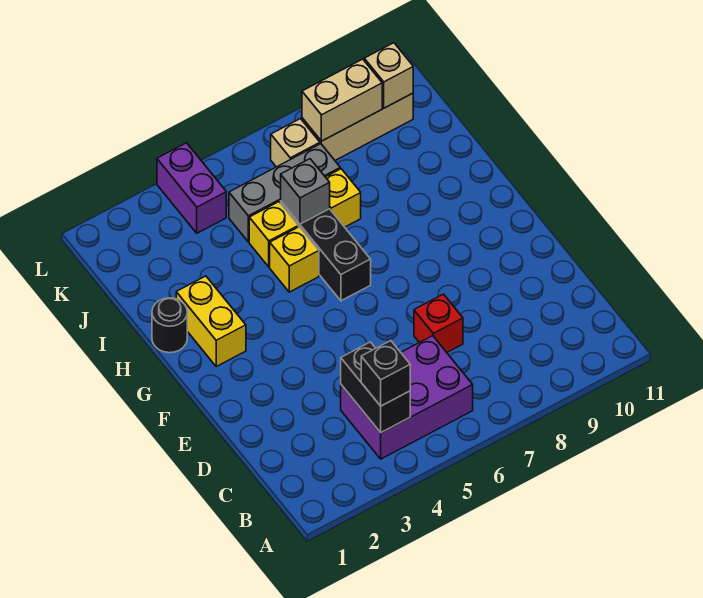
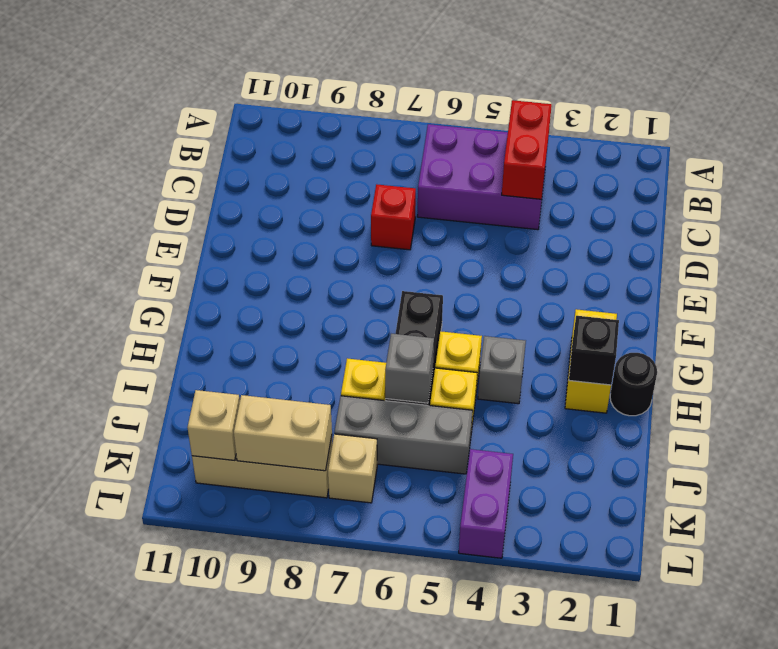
black brick B4:C4 level 2 -> red brick B4:C4 level 2
black brick B4 level 3 -> black brick H2 level 2
none -> grey brick H4 level 1

